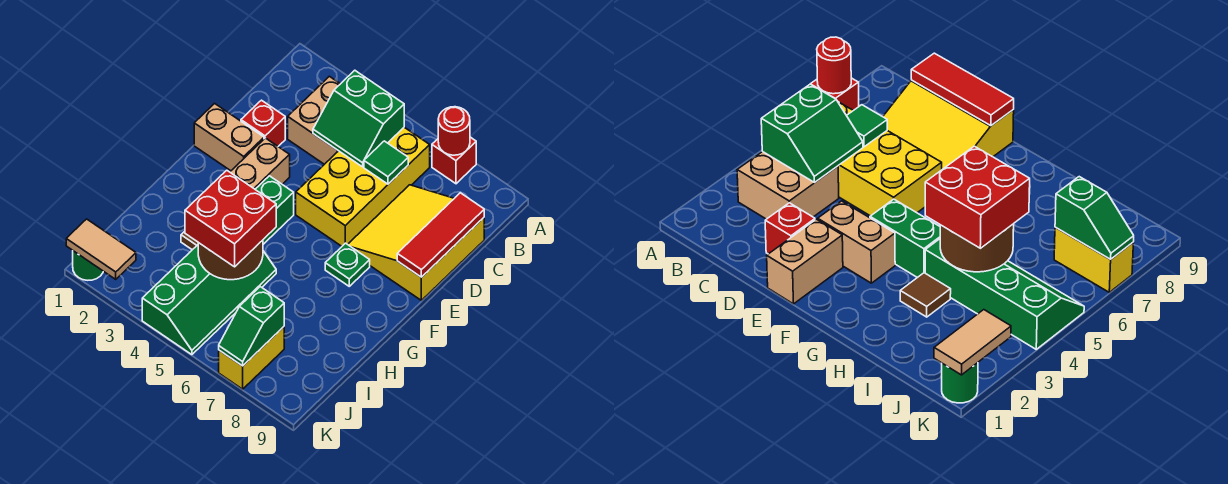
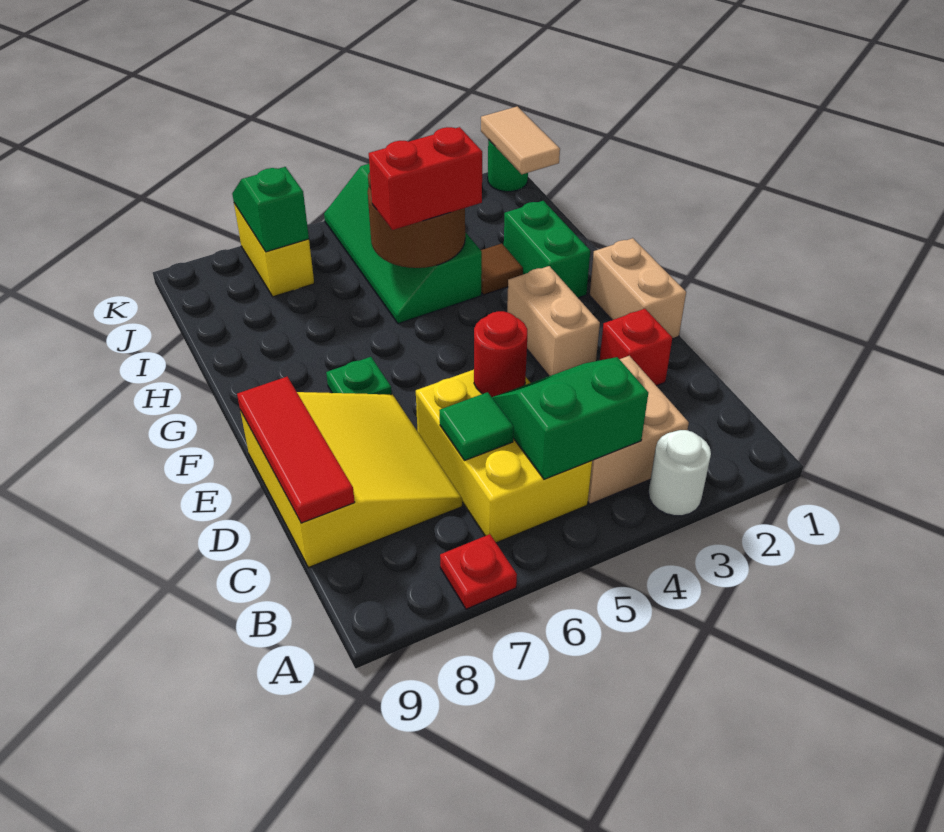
none -> white round brick A3 level 1
red brick A7 level 1 -> red plate A7 level 1
red round brick A7 level 2 -> red round brick D5 level 2
yellow brick B5:E6 level 1 -> yellow brick B5:D6 level 1
tan brick E1:E2 level 1 -> tan brick E1:F1 level 1
green brick F4:G4 level 1 -> green brick G2:H2 level 1
red brick H4:I5 level 3 -> red brick H4:H5 level 3
tan tile K1:K2 level 2 -> tan tile J1:K1 level 2

